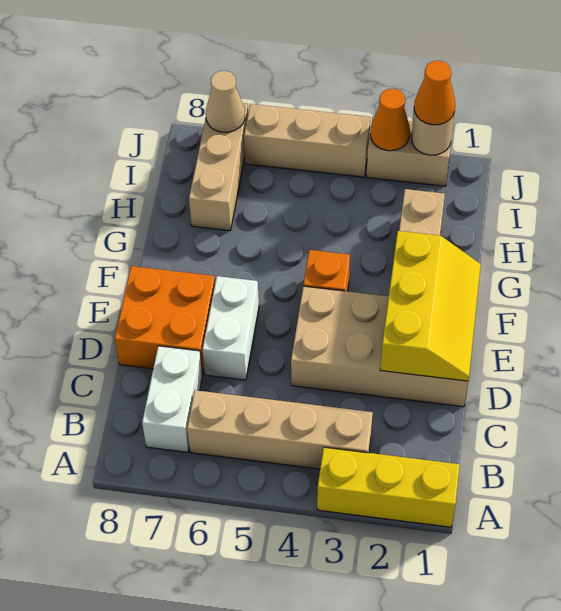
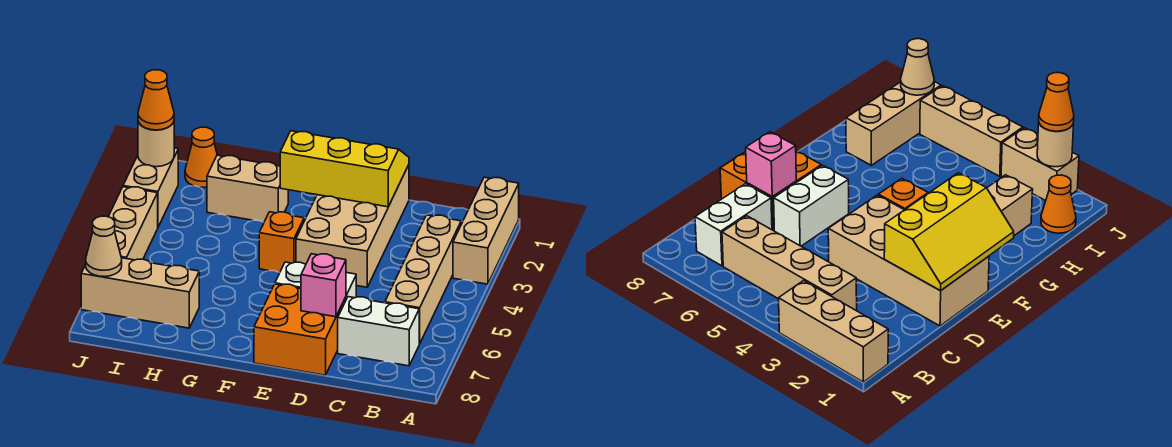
yellow brick A1:A3 level 1 -> tan brick A1:A3 level 1
none -> pink brick D7 level 2
orange cone J3 level 2 -> orange cone I1 level 1

